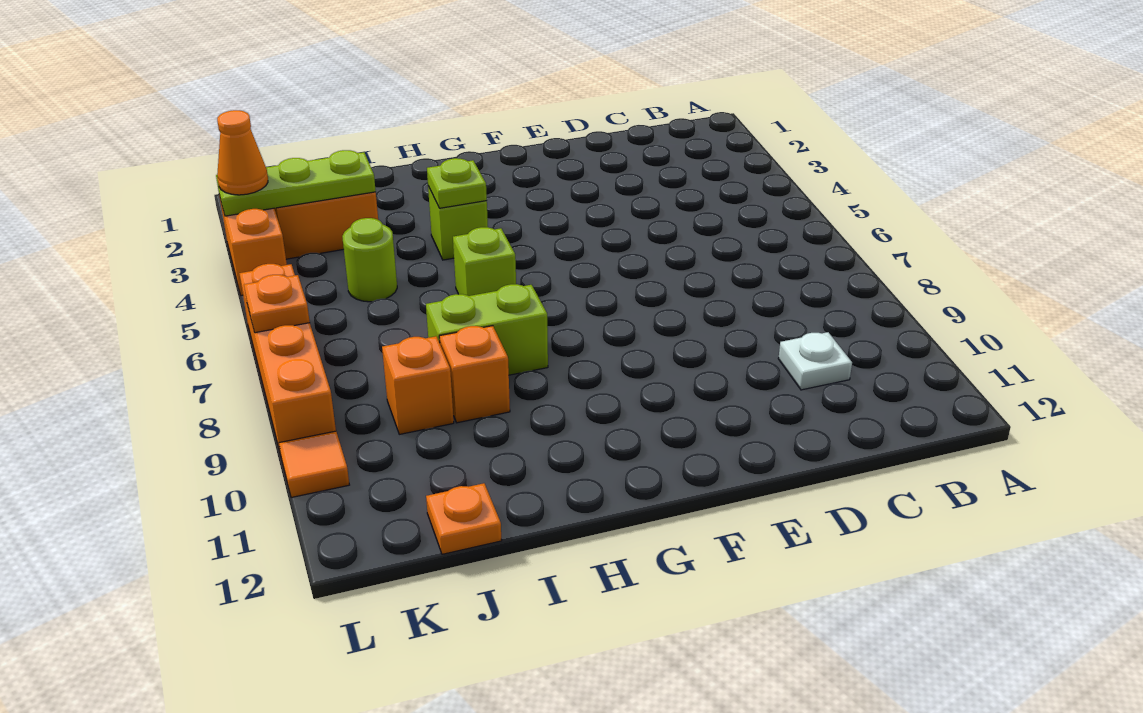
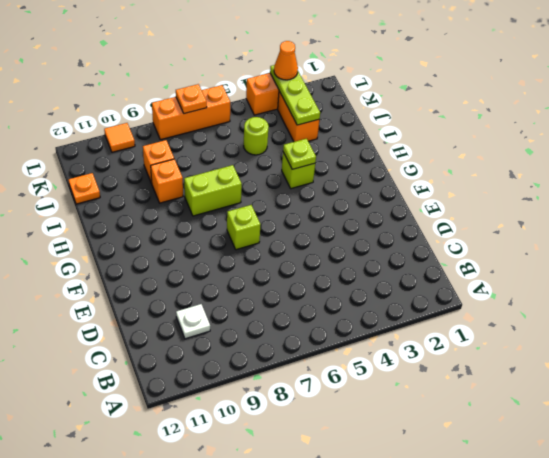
lime brick H6 level 1 -> lime brick F7 level 1
lime brick H8:I8 level 1 -> lime brick H7:H8 level 1
orange brick L6:L9 level 1 -> orange brick L6:L8 level 1

